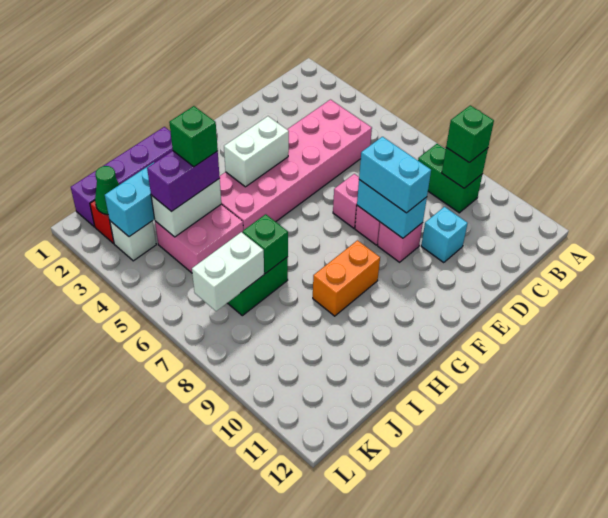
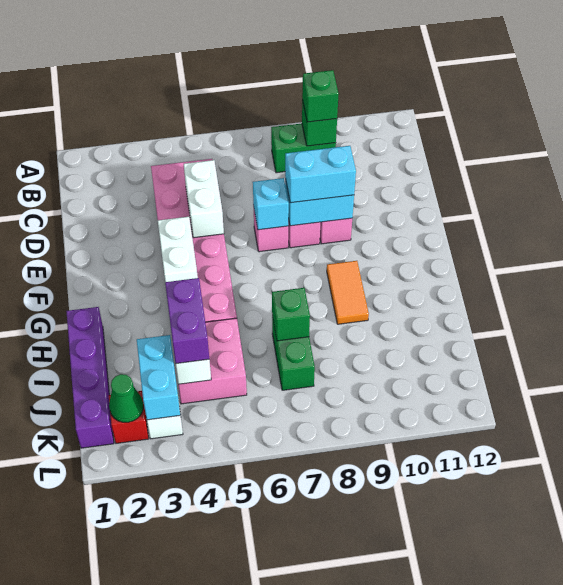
cyan brick D10 level 1 -> cyan brick E7 level 2
orange brick G9:H9 level 1 -> orange tile G9:H9 level 1
green brick I4 level 4 -> none
white brick J7:K7 level 2 -> white brick D5:E5 level 2

